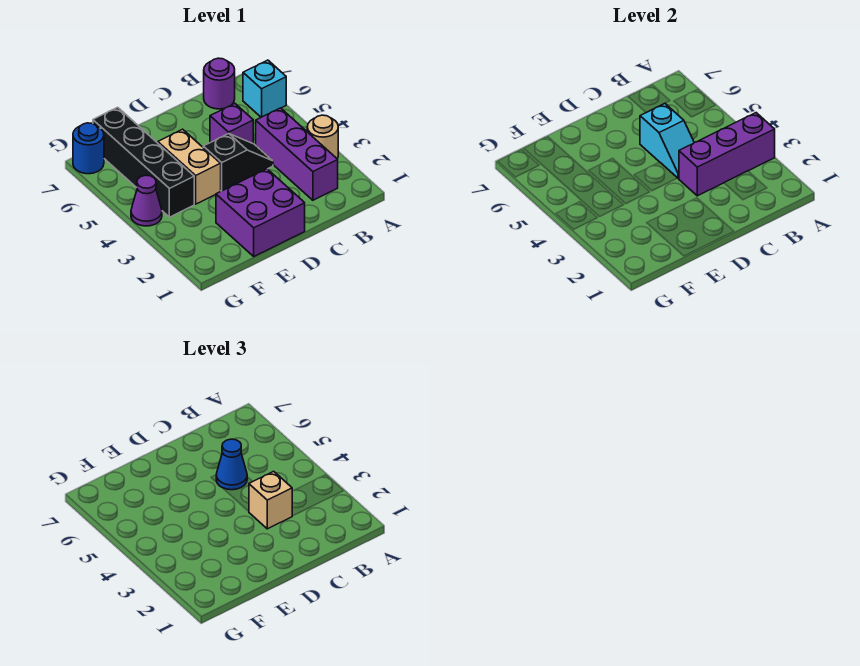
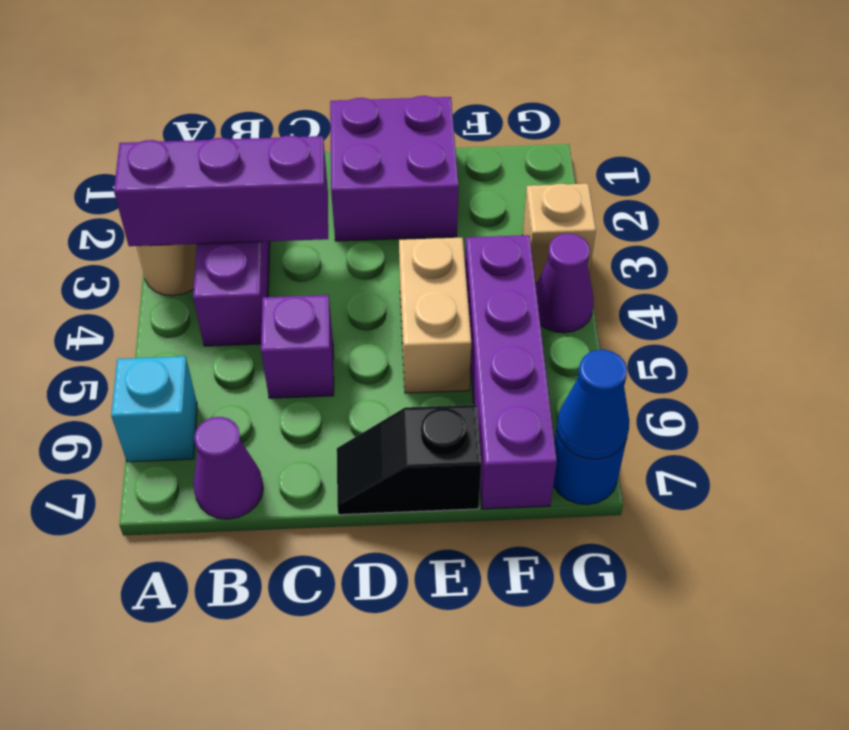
purple round brick B7 level 1 -> purple cone B7 level 1
tan brick C3 level 3 -> tan brick G3 level 1
black slope C4:D4 level 1 top D -> black slope D7:E7 level 1 top E
cyan slope C4:C5 level 2 top 5 -> none
blue cone C5 level 3 -> blue cone G7 level 2
black brick F4:F7 level 1 -> purple brick F4:F7 level 1

